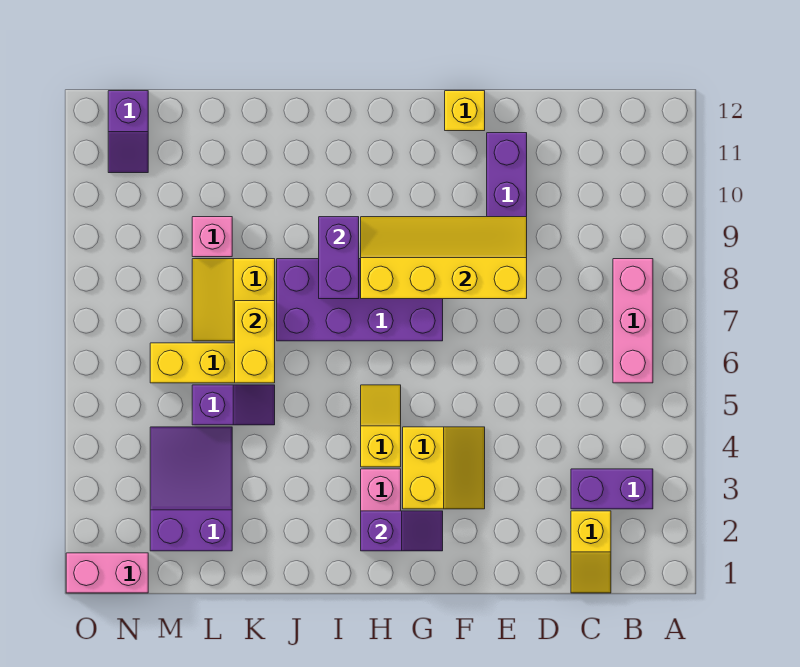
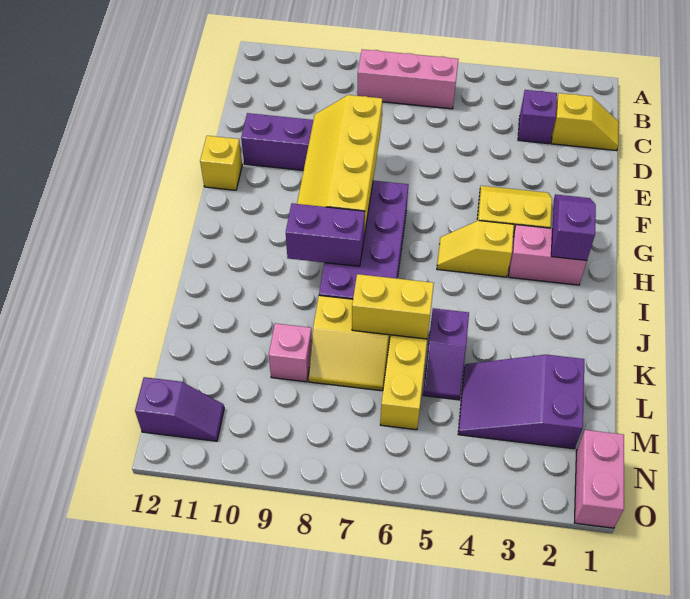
purple brick B3:C3 level 1 -> purple brick C3 level 1
purple slope K5:L5 level 1 top L -> purple slope K5:L5 level 1 top K

